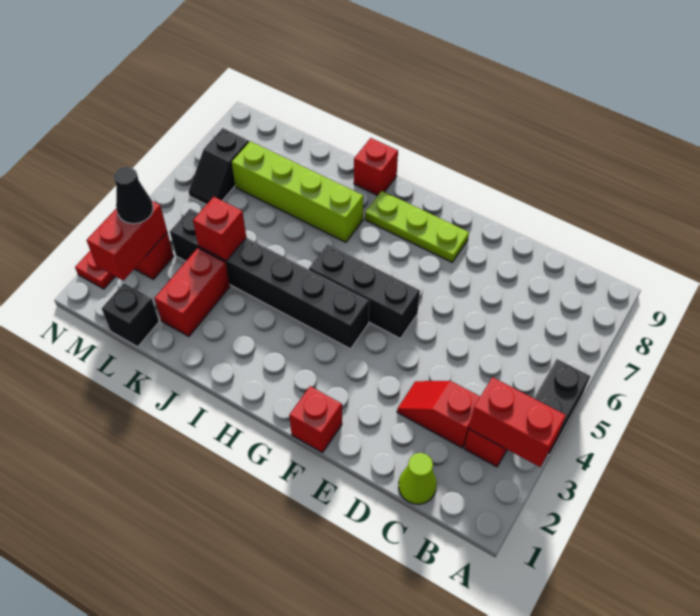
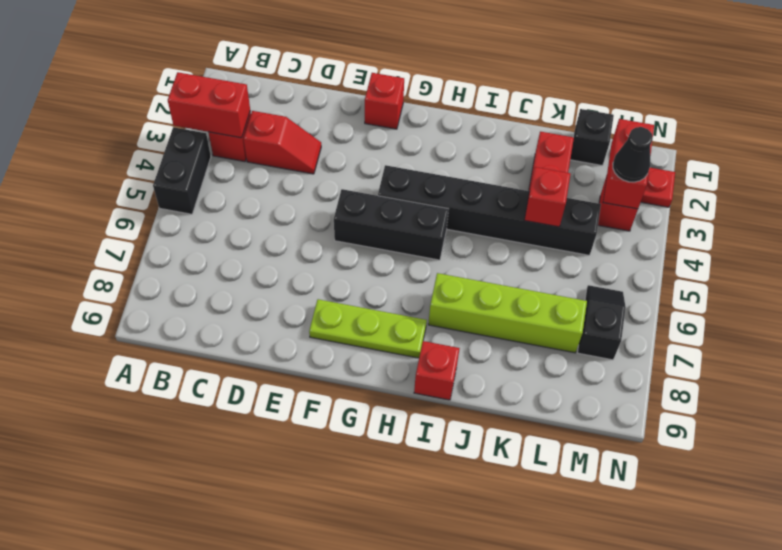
lime cone C1 level 1 -> none

